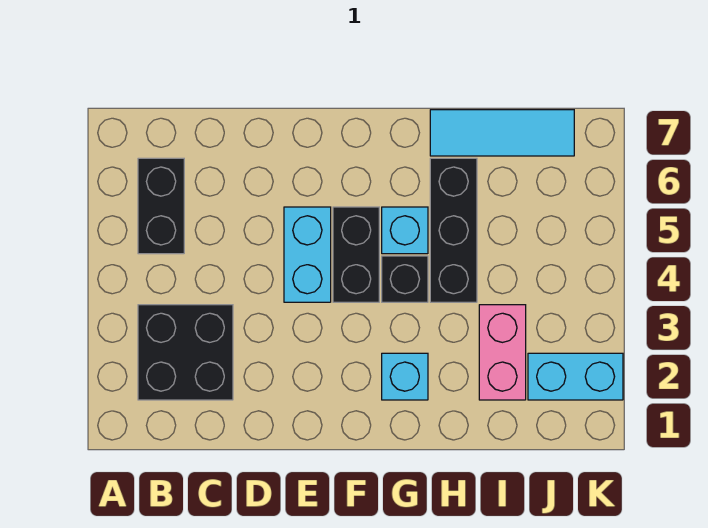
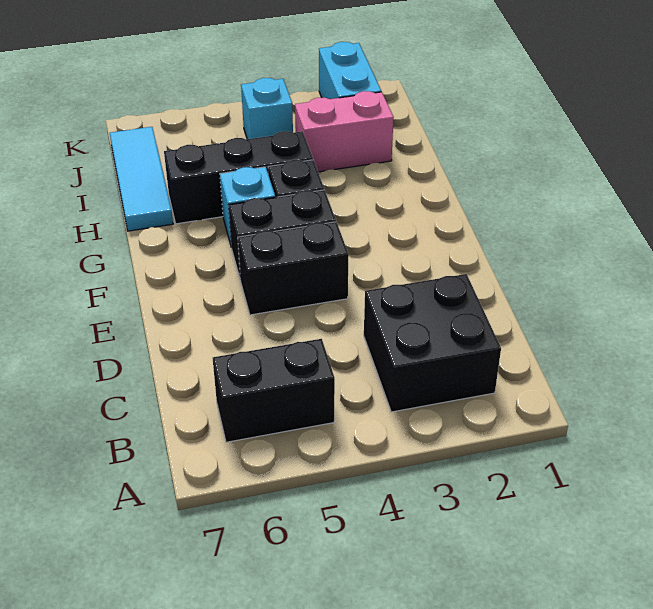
cyan brick E4:E5 level 1 -> black brick E4:E5 level 1
cyan brick G2 level 1 -> cyan brick J4 level 1

